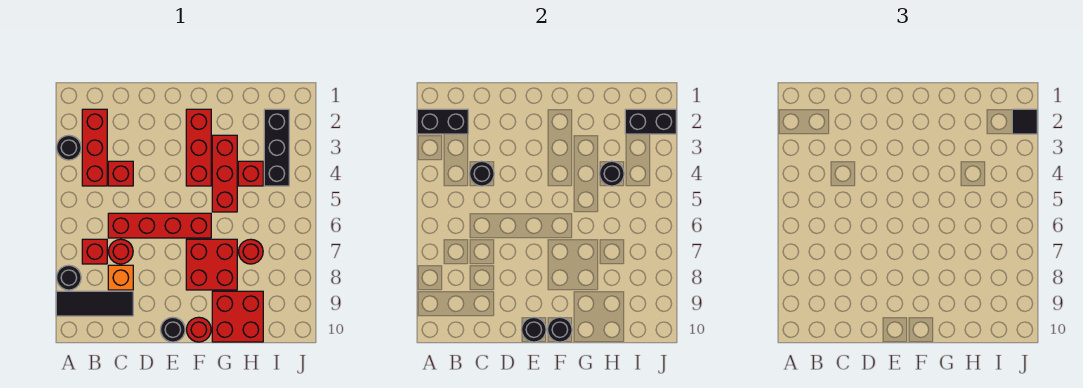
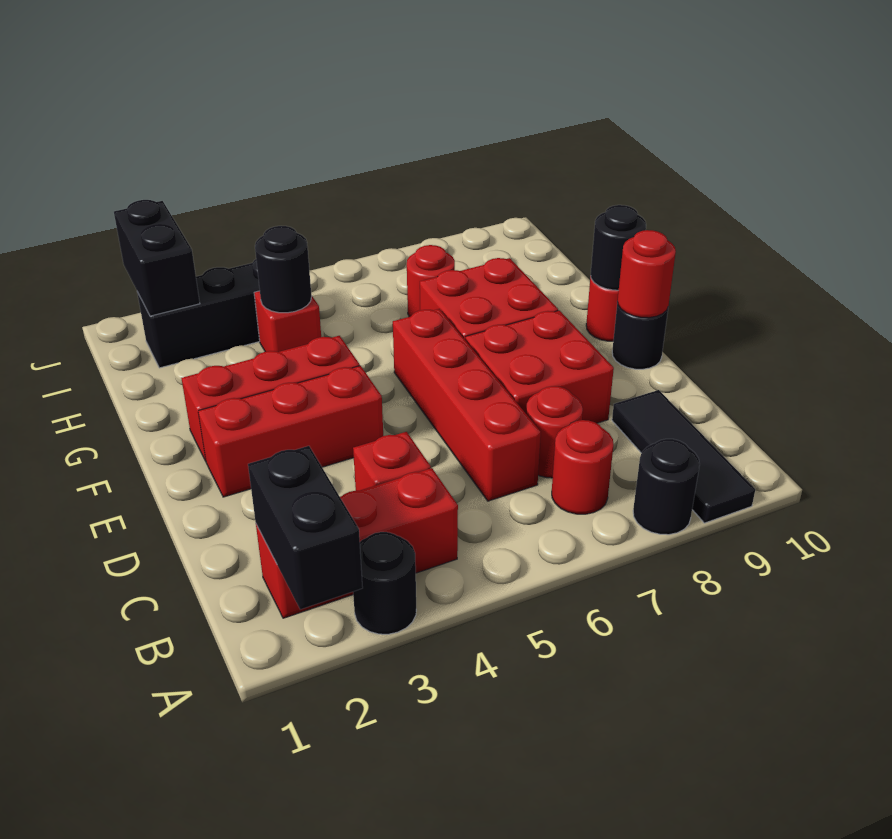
red brick B7 level 1 -> red round brick B7 level 1
black round brick C4 level 2 -> none
orange brick C8 level 1 -> none
black round brick E10 level 2 -> red round brick E10 level 2
red brick G3:G5 level 1 -> red brick E2:E4 level 1
red brick G9:H10 level 1 -> red brick D7:E8 level 1
black tile J2 level 3 -> none

